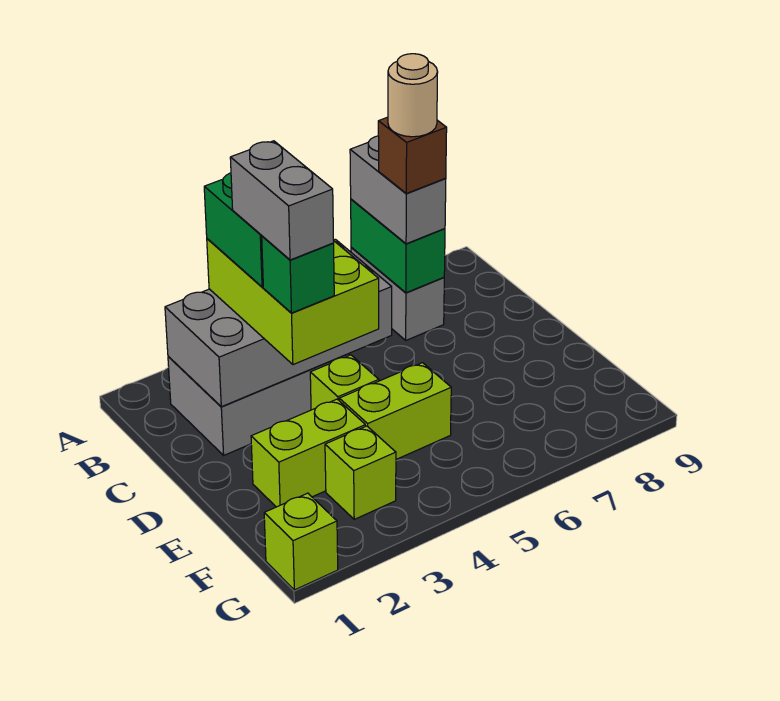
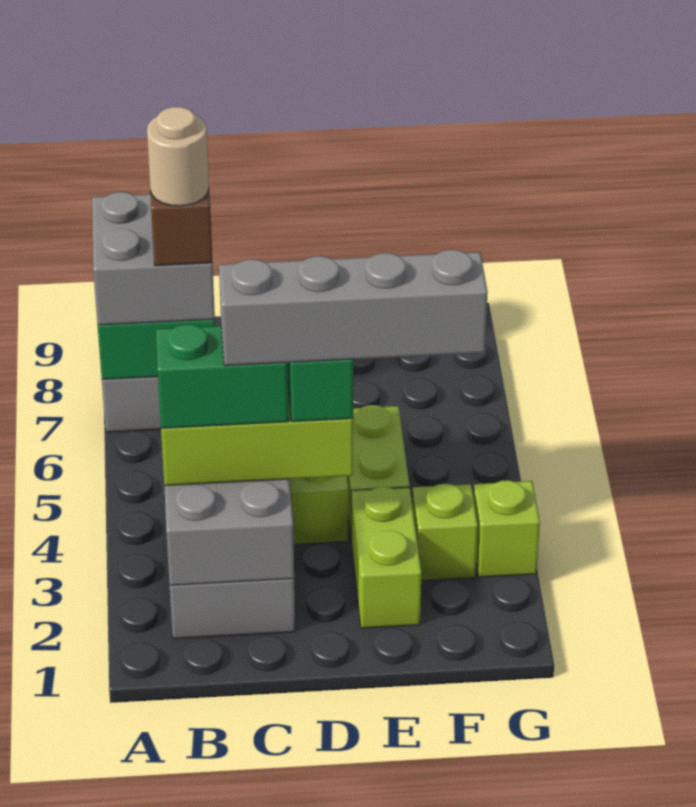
grey brick A7:B7 level 3 -> grey brick A7:B8 level 3
grey brick C3:D3 level 5 -> grey brick C3:F3 level 5
lime brick G1 level 1 -> lime brick G3 level 1

